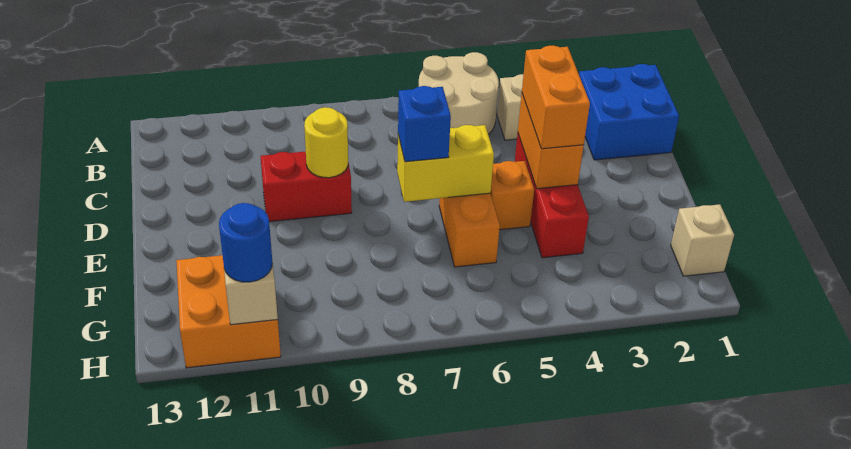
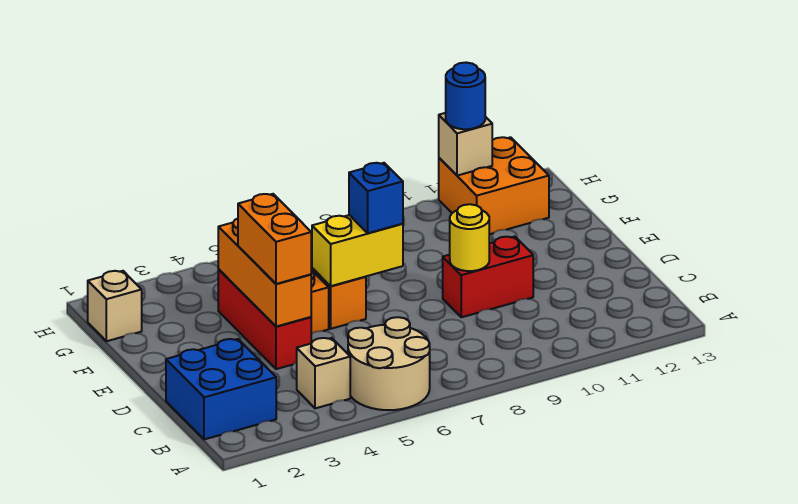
orange brick D4:E4 level 2 -> orange brick D4:F4 level 2

